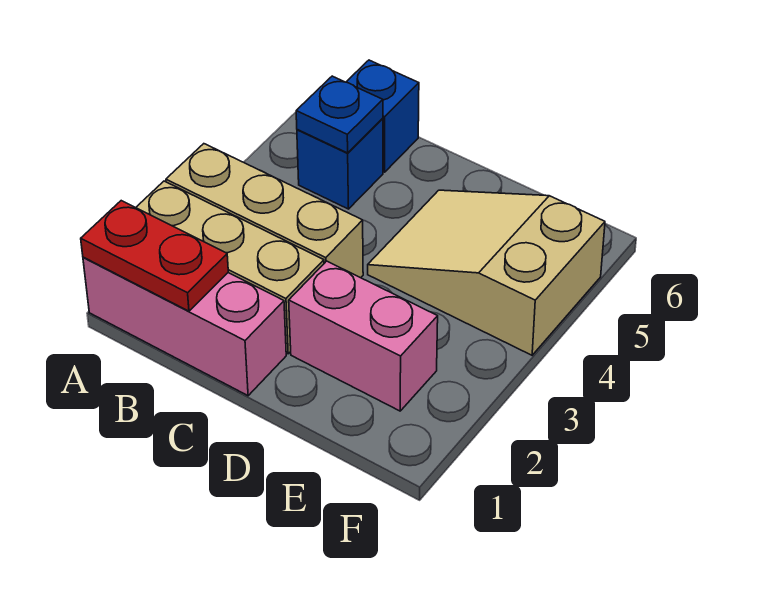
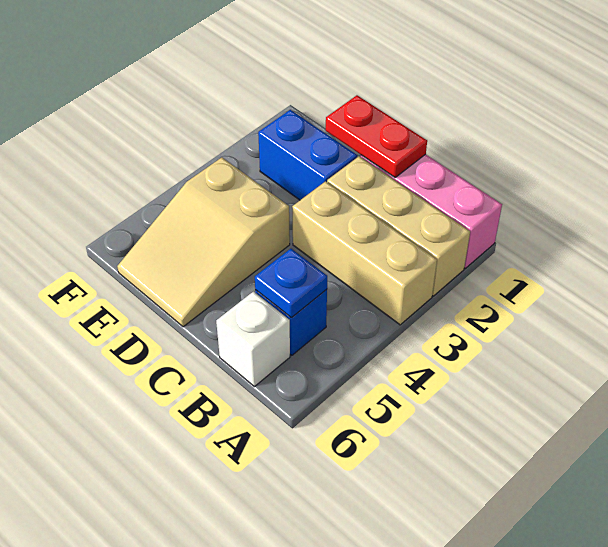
red plate A1:B1 level 2 -> red plate C1:D1 level 2
blue brick B6 level 1 -> white brick B6 level 1
pink brick D2:E2 level 1 -> blue brick D2:E2 level 1
tan slope D4:F5 level 1 top F -> tan slope D4:E6 level 1 top 4

